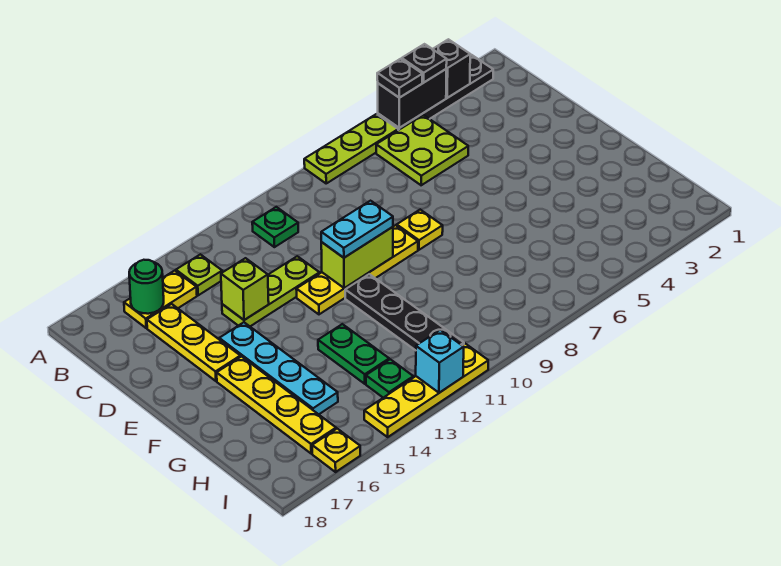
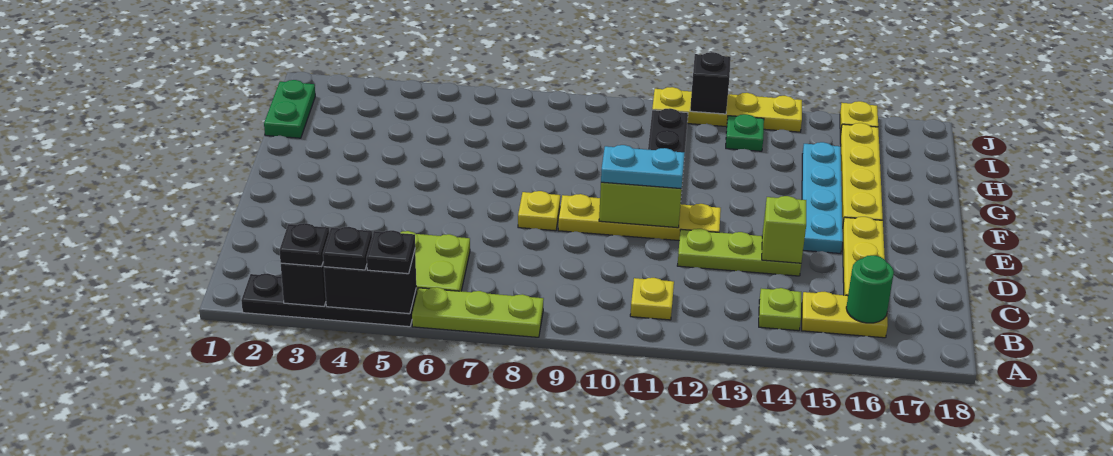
none -> black plate A3 level 3
green plate B11 level 1 -> yellow plate B11 level 1
green plate G13:H13 level 1 -> green plate H1:I1 level 1
cyan brick J12 level 2 -> black brick J12 level 2

